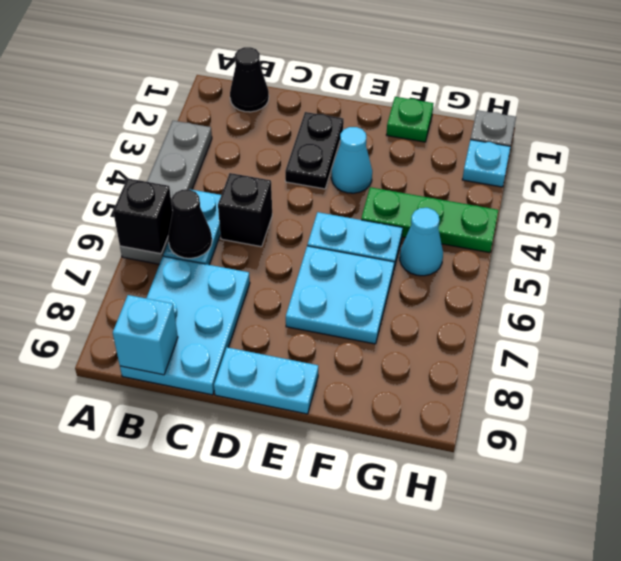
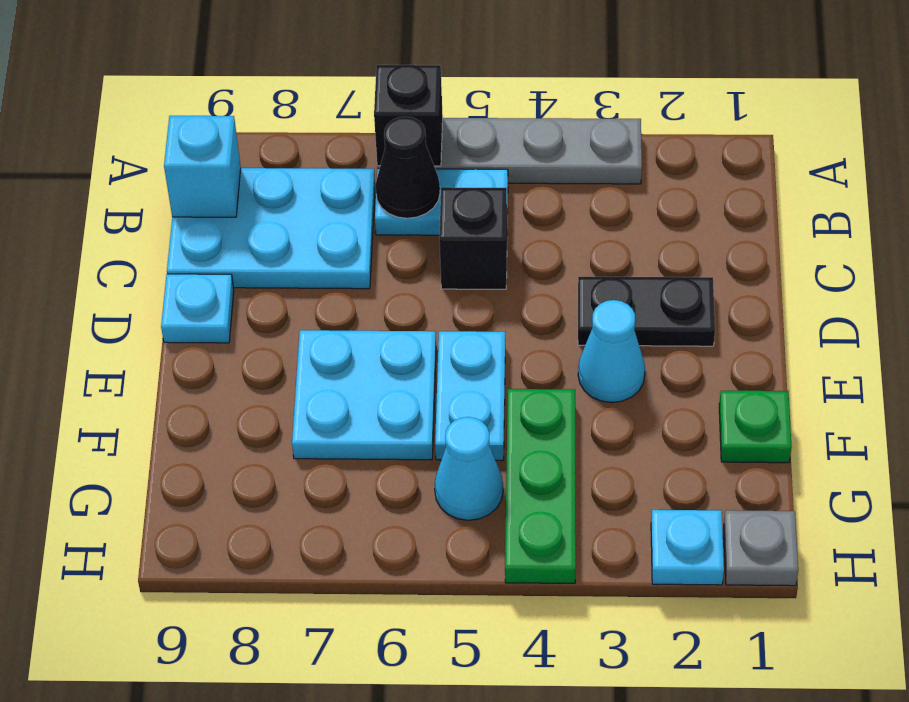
black cone B1 level 1 -> none
cyan plate D9:E9 level 1 -> cyan plate D9 level 1

